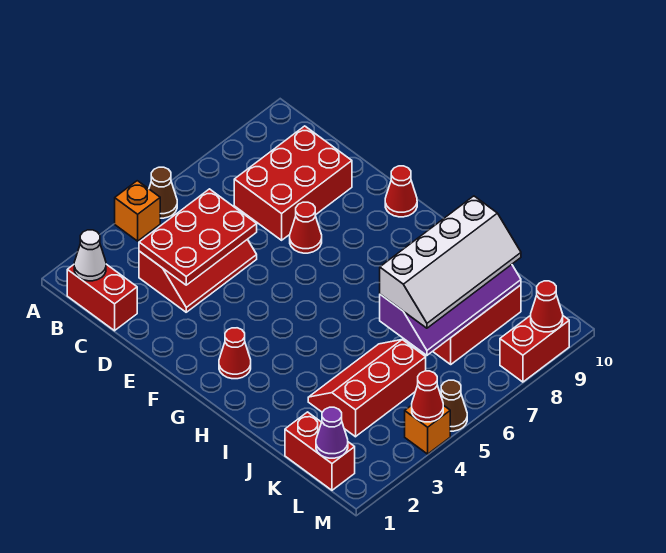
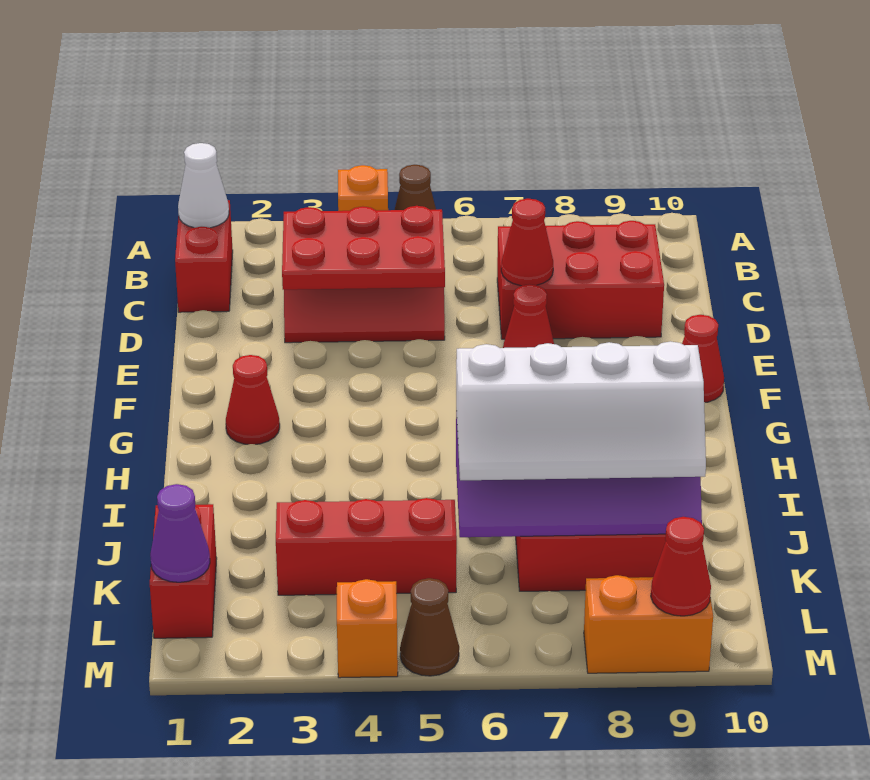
red cone M4 level 2 -> red cone D7 level 2
red brick M8:M9 level 1 -> orange brick M8:M9 level 1

